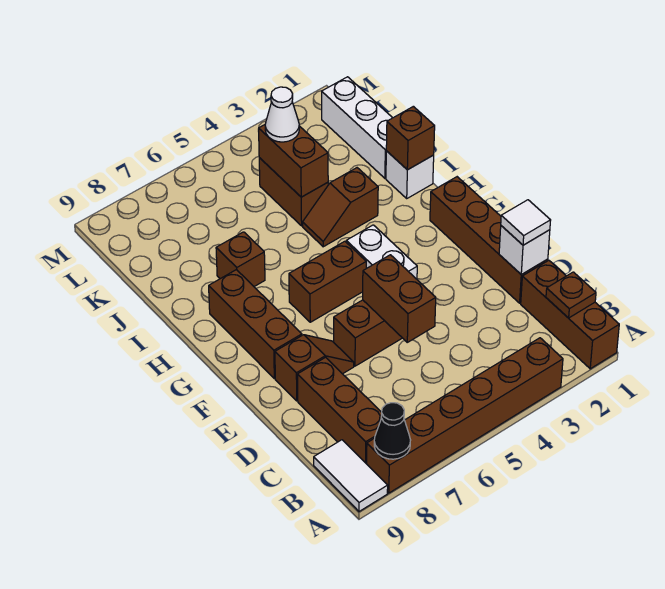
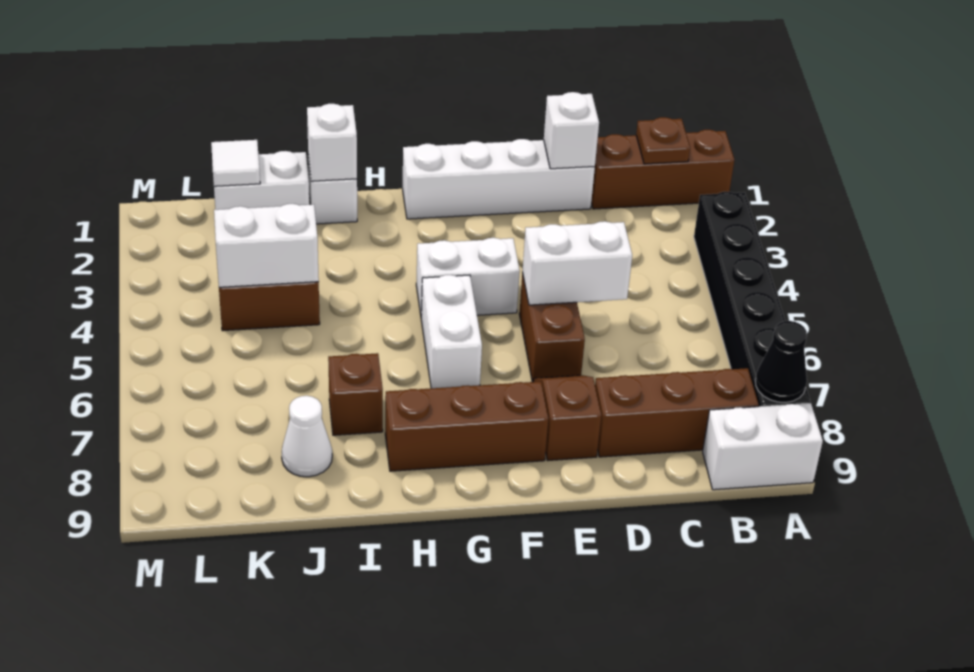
brown brick A3:A8 level 1 -> black brick A3:A8 level 1
white tile A9:B9 level 1 -> white brick A9:B9 level 1
brown brick D1:G1 level 1 -> white brick D1:G1 level 1
white tile D1 level 3 -> white tile K1 level 2
brown brick D5:E5 level 2 -> white brick D5:E5 level 2
brown brick G5:G6 level 1 -> white brick G5:G6 level 1
brown brick I1 level 2 -> white brick I1 level 2
brown slope I3:I4 level 1 top 3 -> none
white brick J1:L1 level 1 -> white brick J1:K1 level 1
brown brick J4:K4 level 2 -> white brick J4:K4 level 2
white cone K4 level 3 -> white cone J8 level 1

